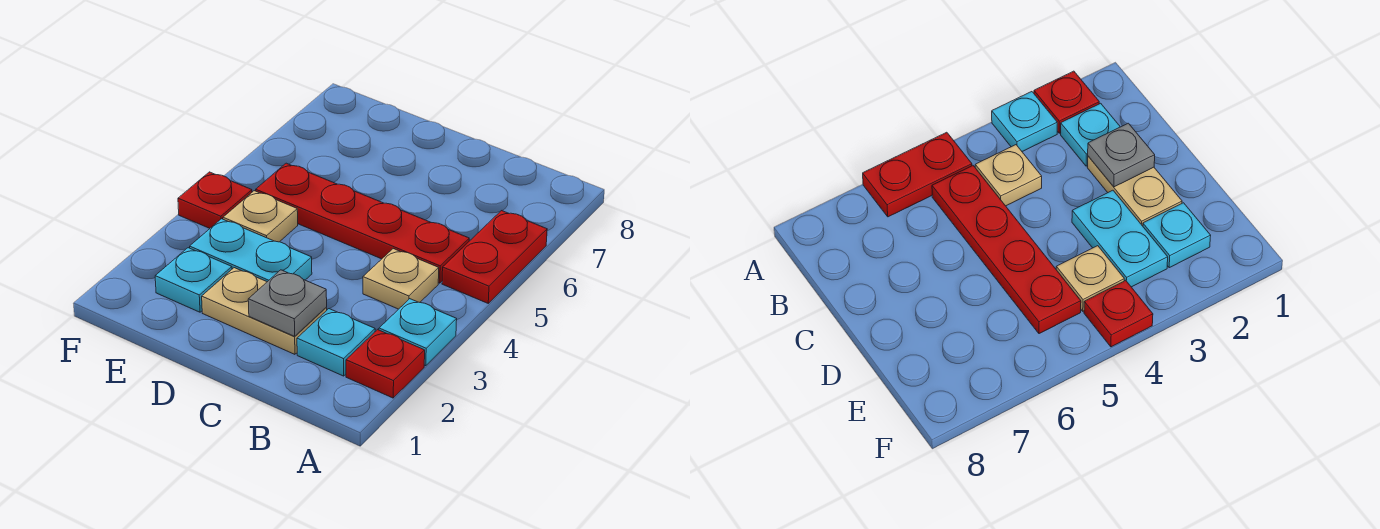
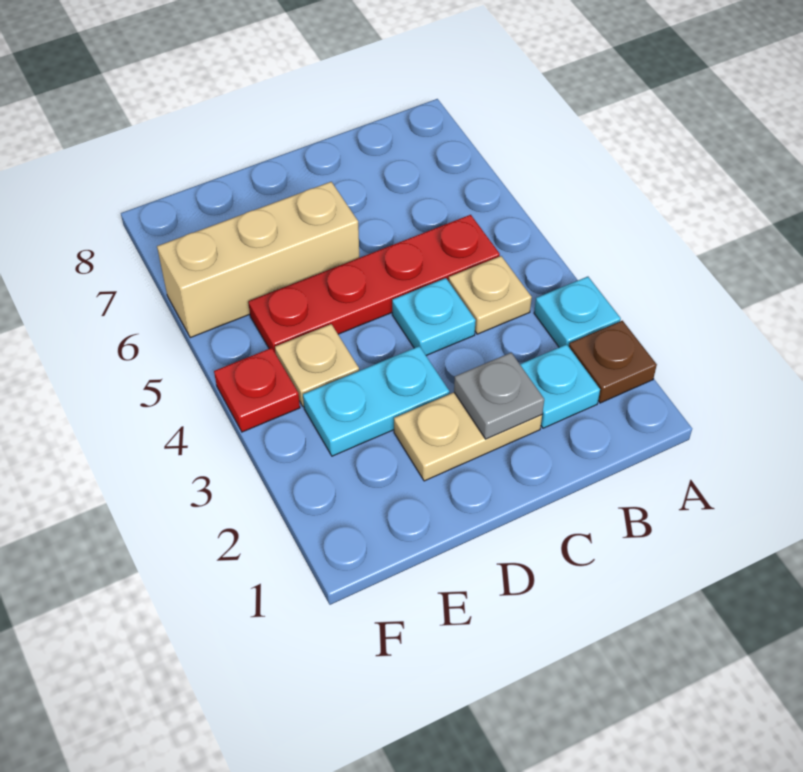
red plate A2 level 1 -> brown plate A2 level 1
red plate A5:A6 level 1 -> none
none -> tan brick D6:F6 level 1
cyan plate E2 level 1 -> cyan plate C4 level 1

